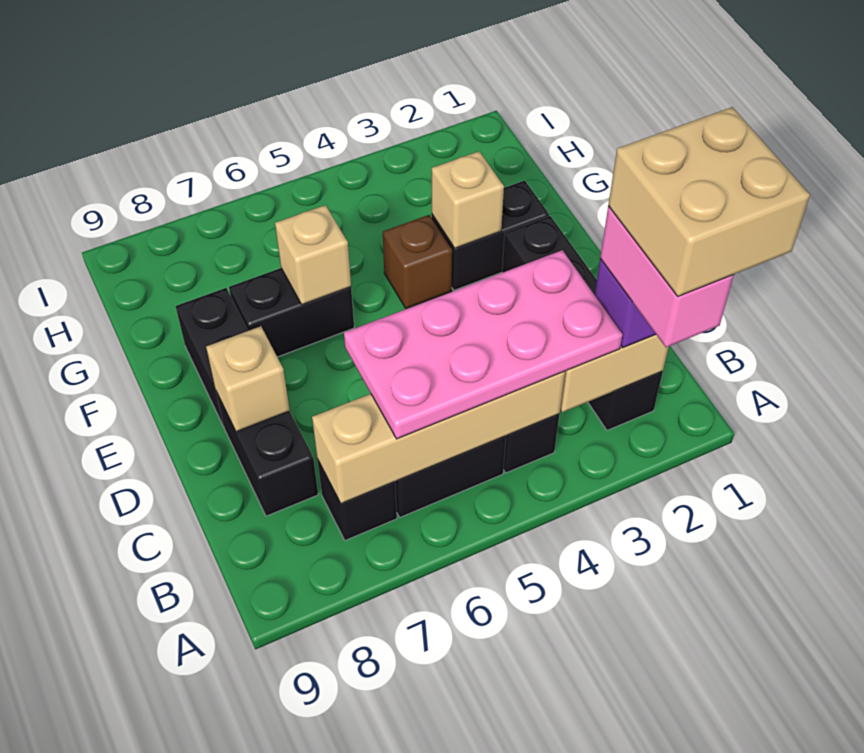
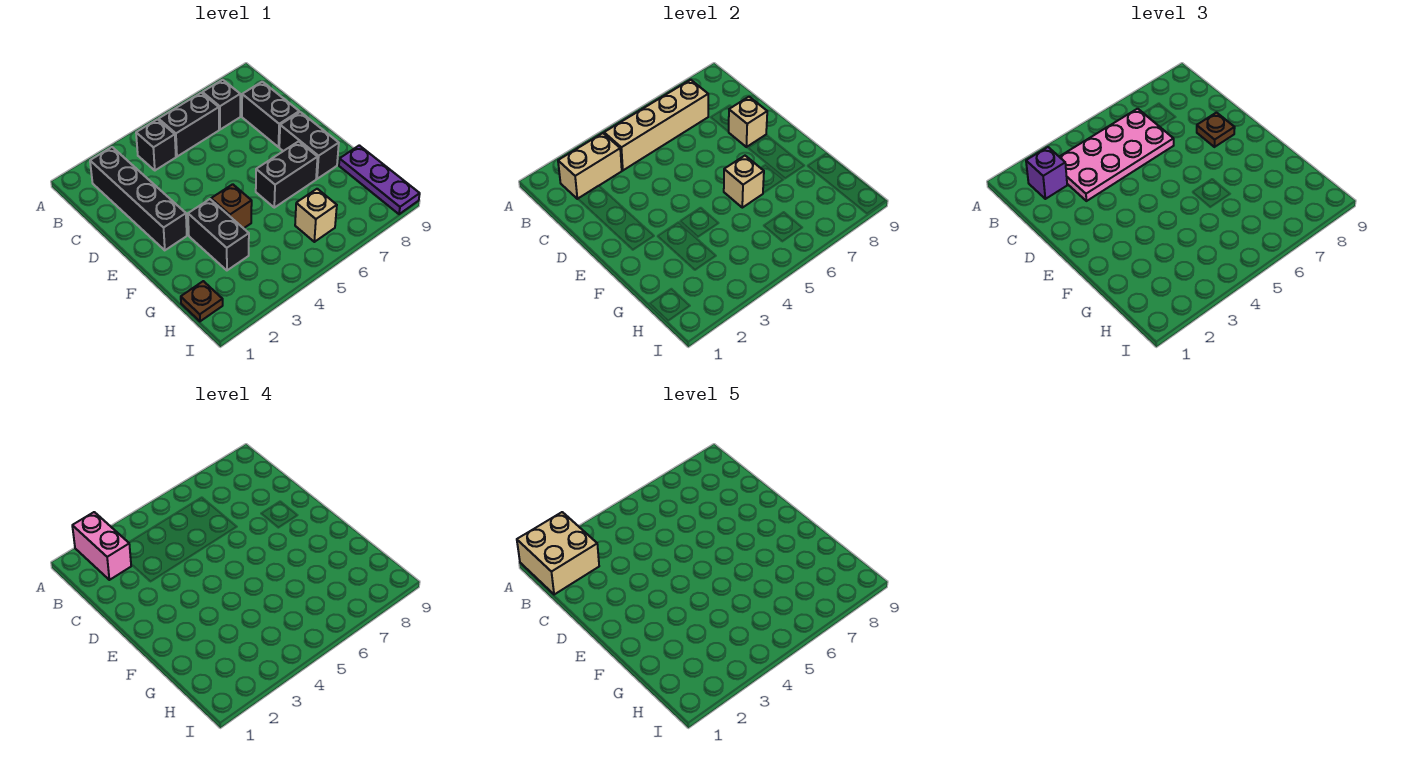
none -> brown plate D8 level 3
black brick F2:F3 level 1 -> black brick F3:G3 level 1
tan brick F3 level 2 -> tan brick H6 level 1
none -> purple plate G9:I9 level 1
none -> brown plate H1 level 1

